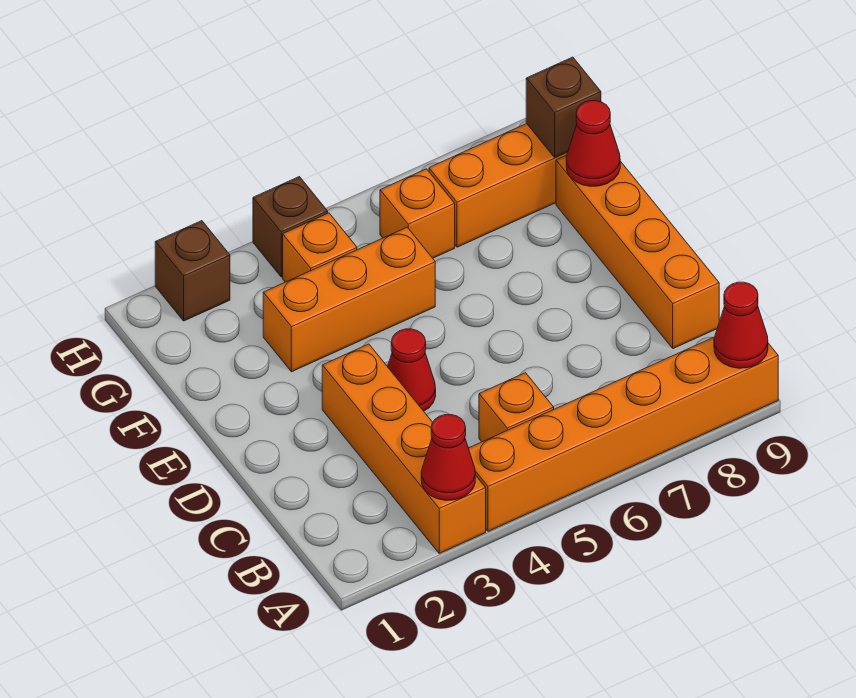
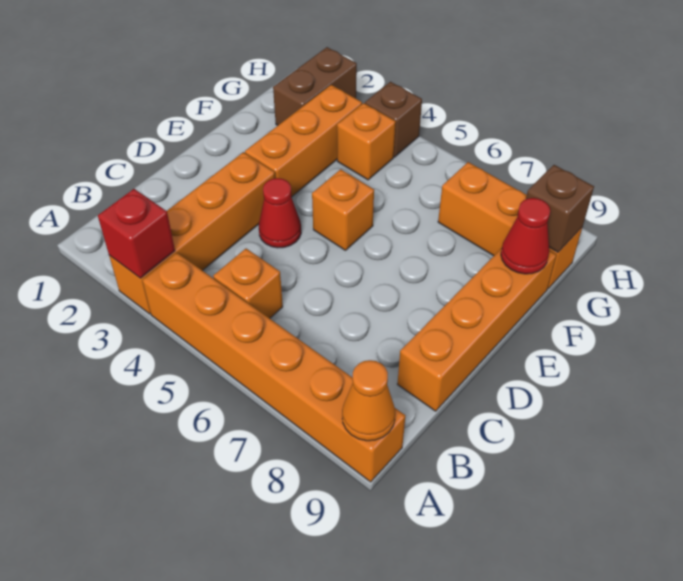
red cone A3 level 2 -> red brick A3 level 2
red cone A9 level 2 -> orange cone A9 level 2
orange brick F3:F5 level 1 -> orange brick E3:G3 level 1
orange brick G6 level 1 -> orange brick E5 level 1
brown brick H2 level 1 -> brown brick G2:H2 level 1

